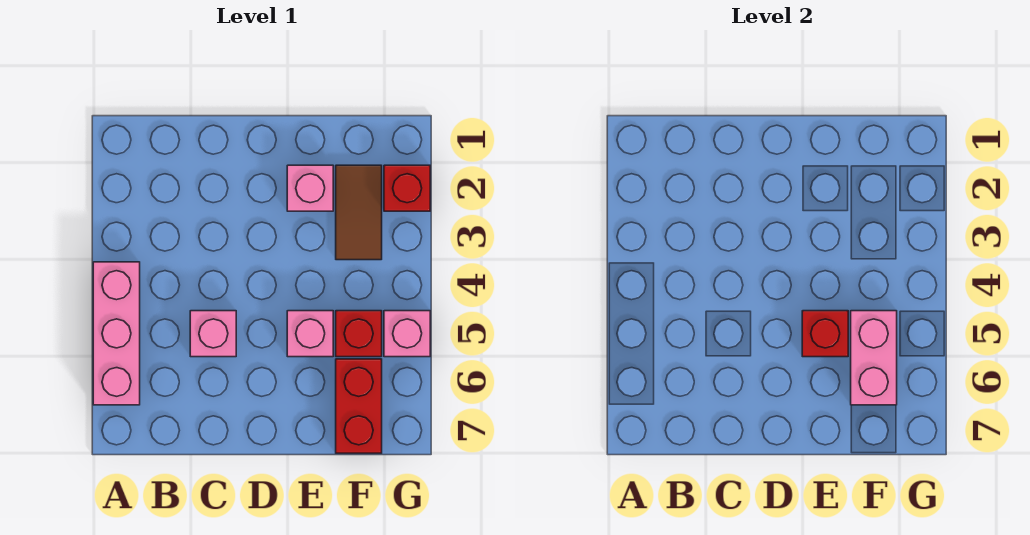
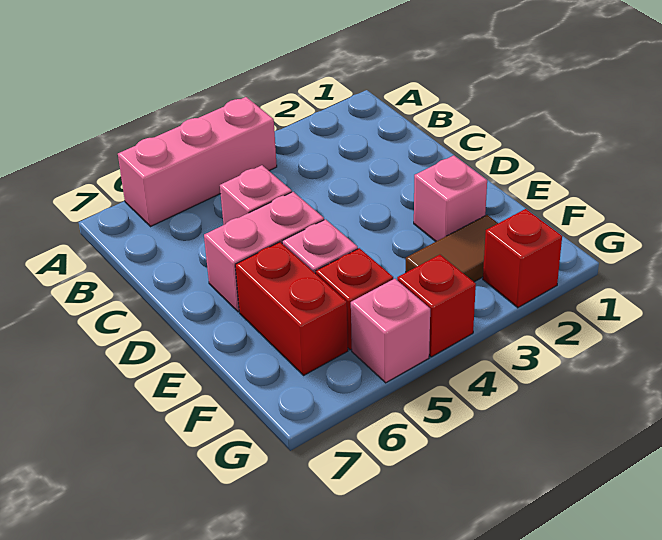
red brick E5 level 2 -> red brick G4 level 1
pink brick F5:F6 level 2 -> pink brick D5:D6 level 1
red brick F6:F7 level 1 -> red brick E6:F6 level 1

